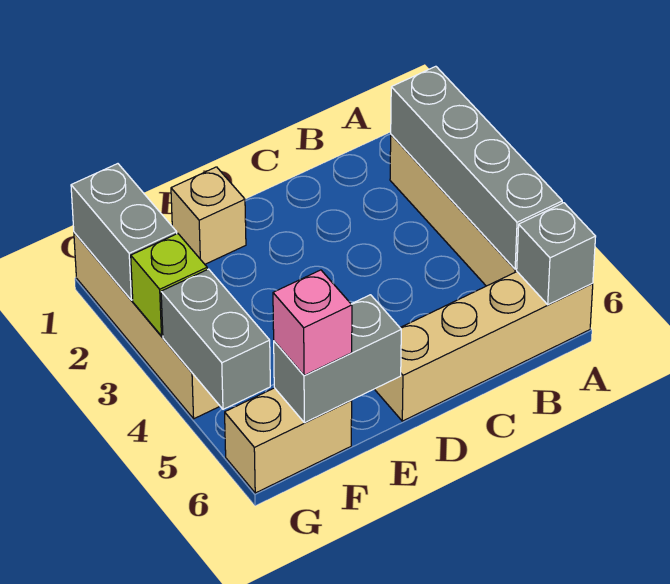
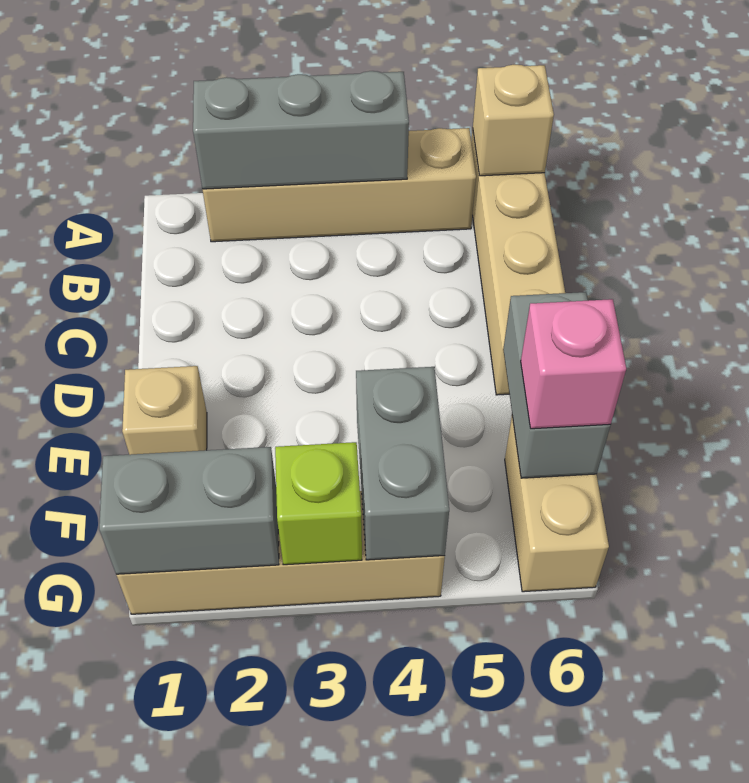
grey brick A2:A5 level 2 -> grey brick A2:A4 level 2
grey brick A6 level 2 -> tan brick A6 level 2
grey brick G4:G5 level 2 -> grey brick F4:G4 level 2

